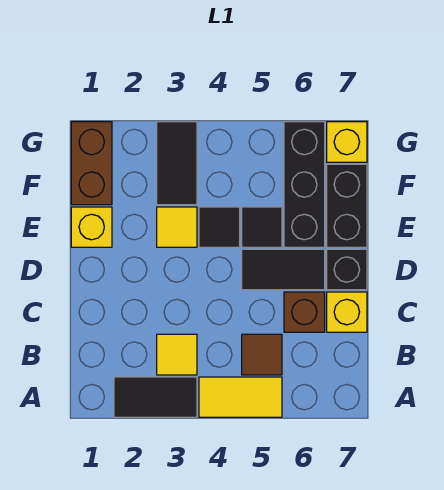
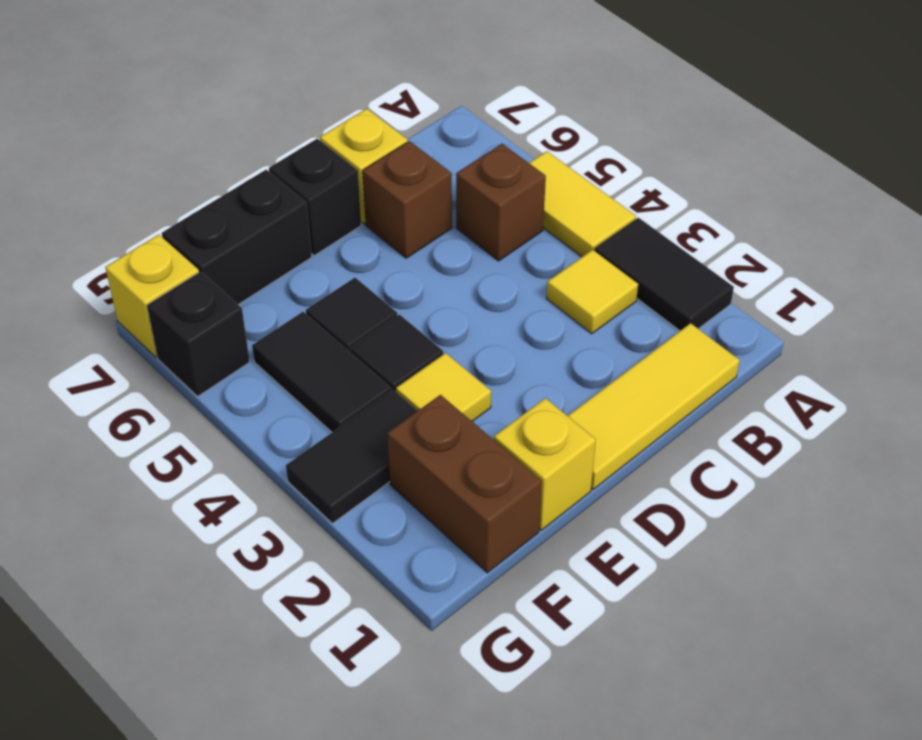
none -> yellow tile B1:D1 level 1
brown tile B5 level 1 -> brown brick B5 level 1
black tile D5:D6 level 1 -> black tile F4:F5 level 1
black brick E6:G6 level 1 -> black brick G6 level 1
brown brick F1:G1 level 1 -> brown brick F1:F2 level 1

